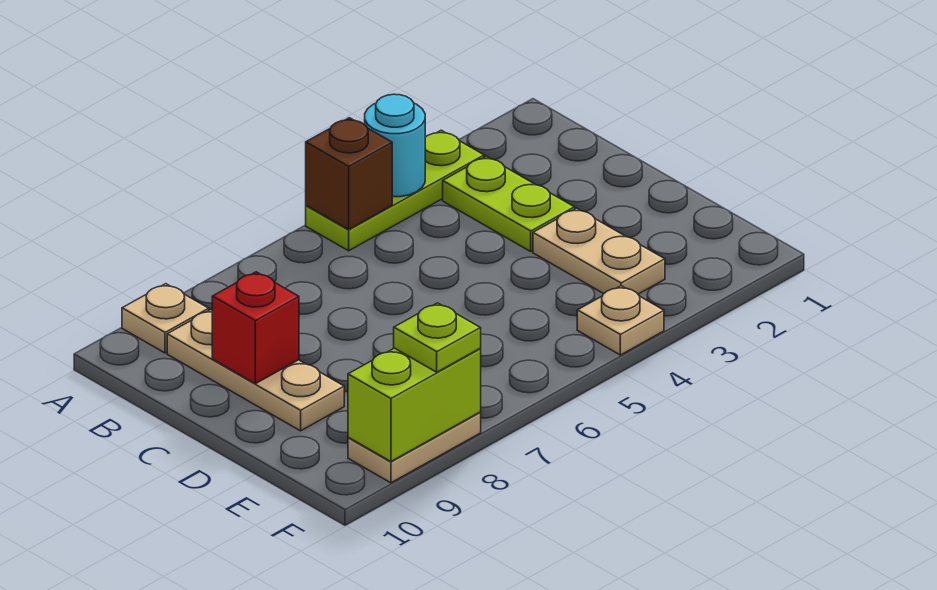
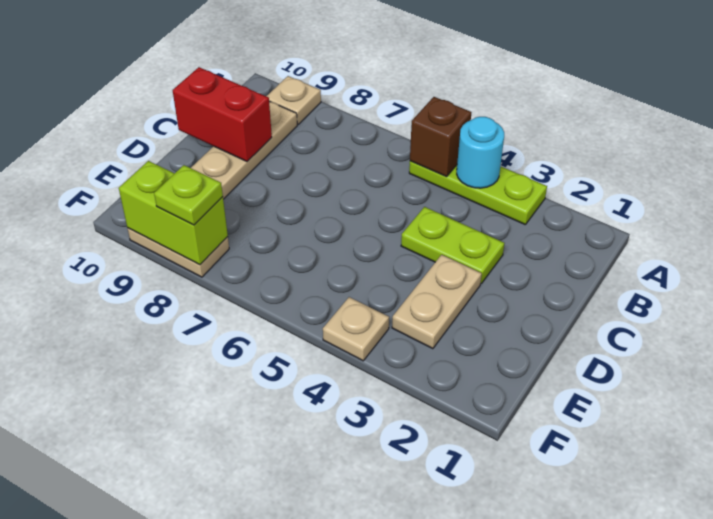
lime plate B3:C3 level 1 -> lime plate C3:C4 level 1
red brick C9 level 2 -> red brick C9:C10 level 2

